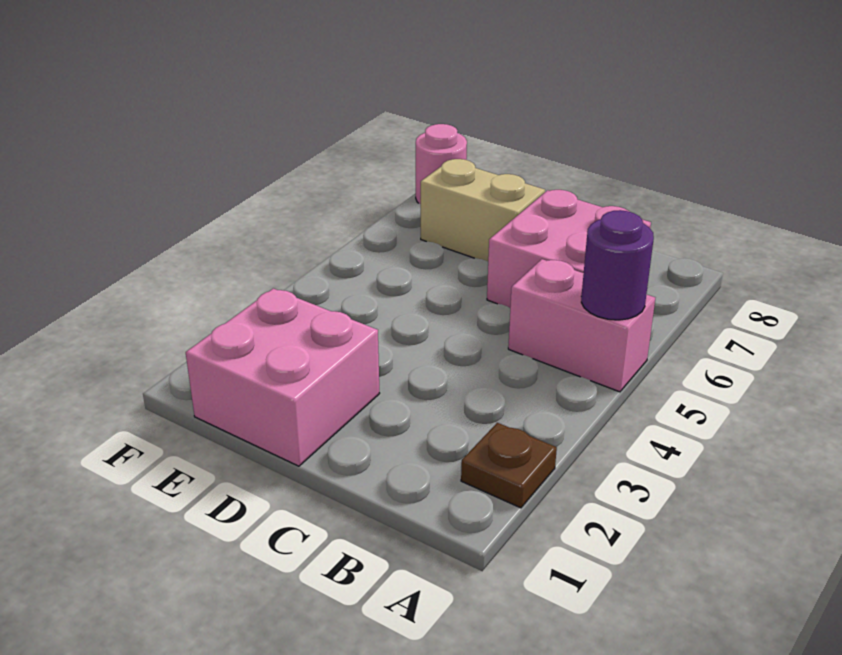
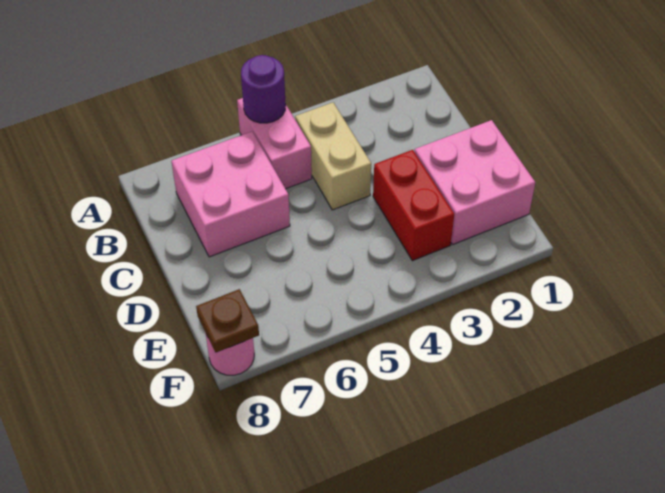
brown plate A2 level 1 -> brown plate F8 level 2
none -> red brick D3:E3 level 1
tan brick D7:E7 level 1 -> tan brick B4:C4 level 1

